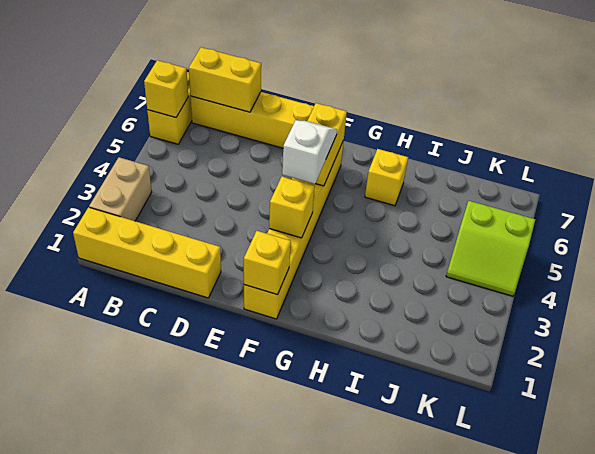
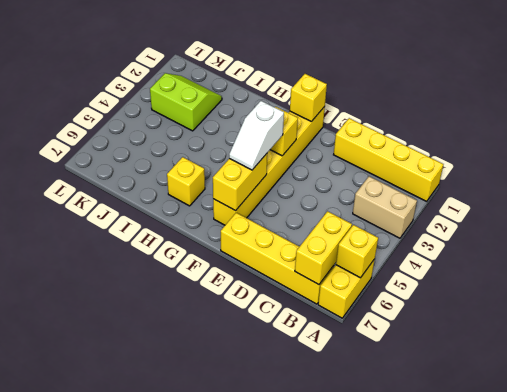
tan brick A2:A3 level 1 -> tan brick A3:B3 level 1
yellow brick B7:C7 level 2 -> yellow brick B6:B7 level 2
lime slope K4:L5 level 1 top 5 -> lime slope J2:K3 level 1 top 3

